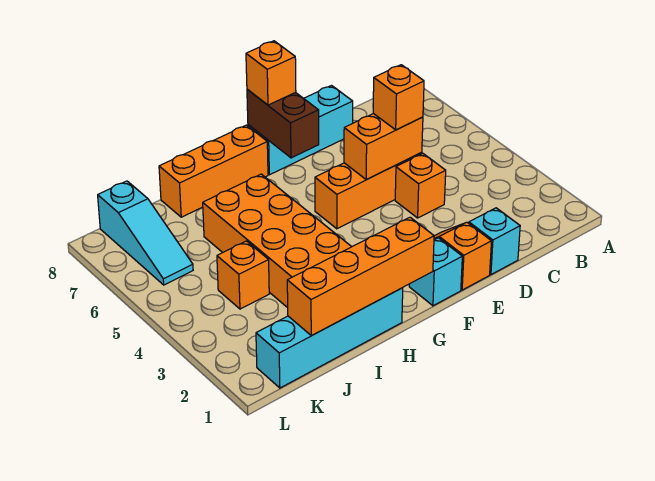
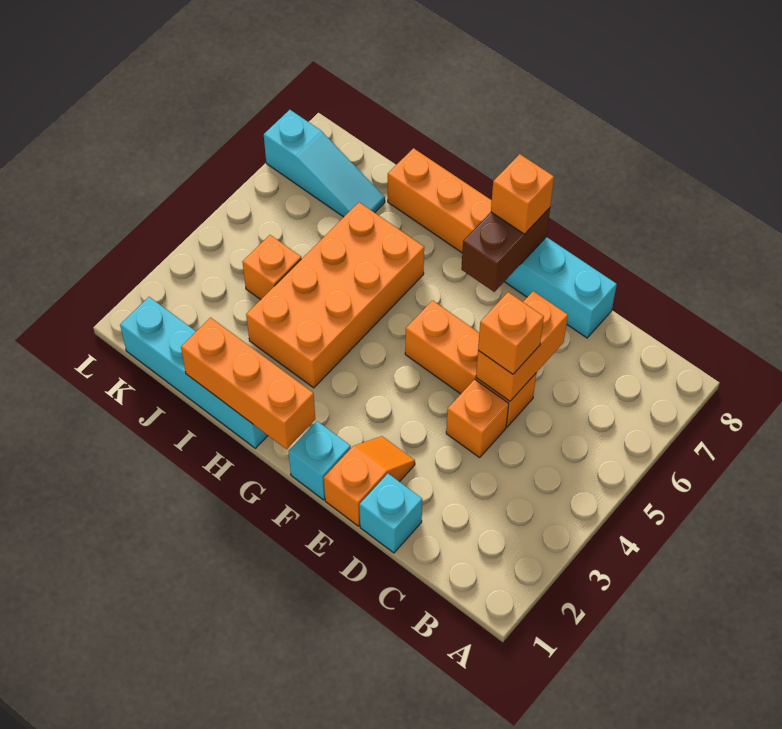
orange brick D5:E5 level 2 -> orange brick D5:D6 level 2
orange brick G1:J1 level 2 -> orange brick G1:I1 level 2
cyan slope K6:K8 level 1 top 8 -> cyan slope J7:L7 level 1 top L

